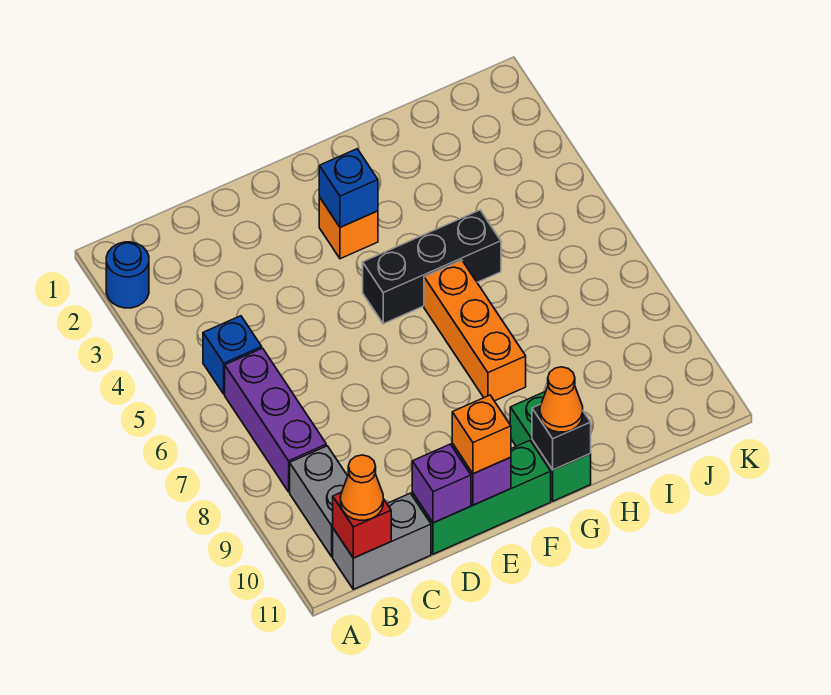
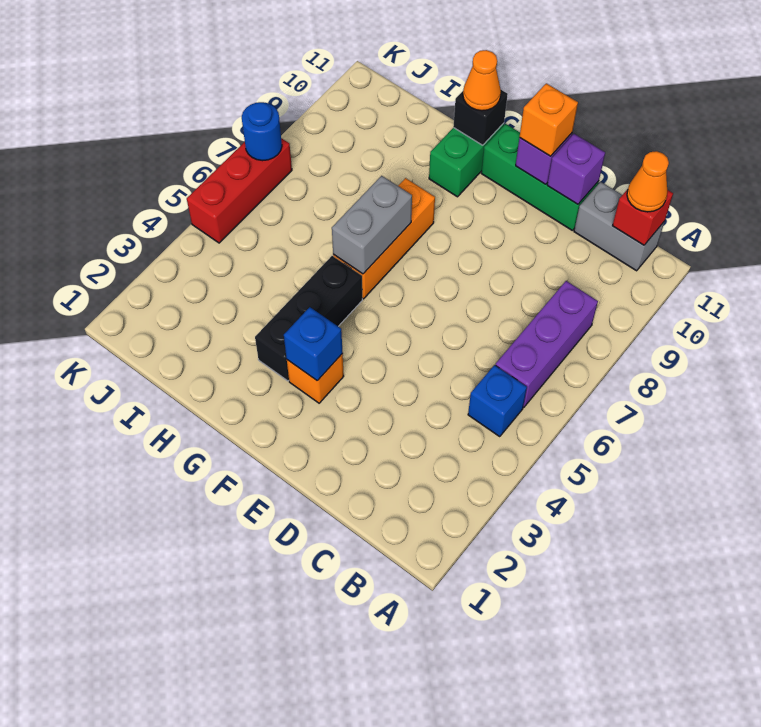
blue round brick A2 level 1 -> blue round brick K7 level 2
grey brick B9:B10 level 1 -> grey brick G6:G7 level 2
black brick F5:H5 level 1 -> black brick G3:G5 level 1
none -> red brick K5:K7 level 1

